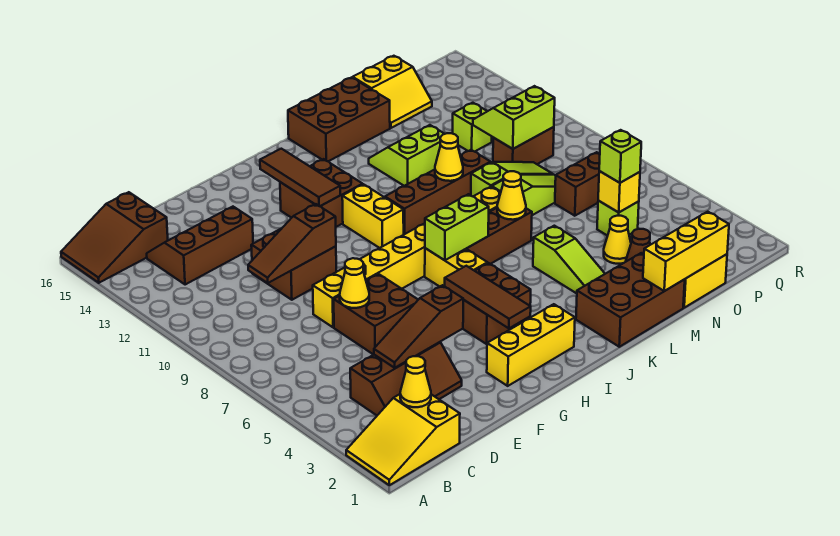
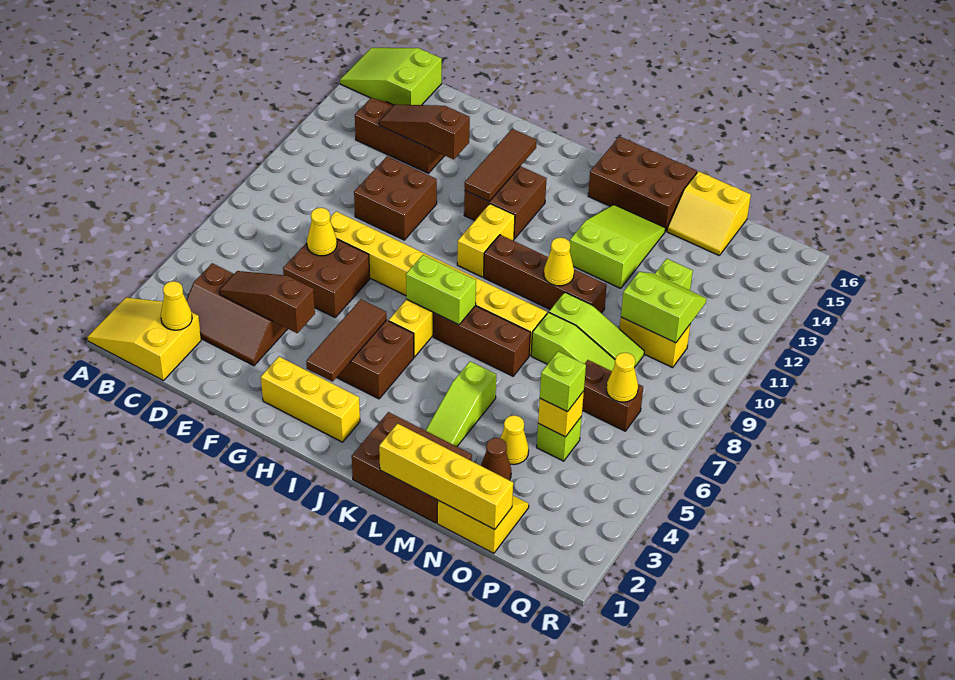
brown slope A15:C16 level 1 top C -> lime slope A15:C16 level 1 top C
brown slope D10:F10 level 2 top F -> brown slope D13:F13 level 2 top F
yellow cone L7 level 2 -> yellow cone P7 level 2
lime slope L12:M13 level 1 top 12 -> lime slope L12:M14 level 1 top 12
yellow brick M1:O1 level 2 -> yellow brick L1:O1 level 2
brown brick O10:P10 level 1 -> yellow brick O10:P10 level 1

